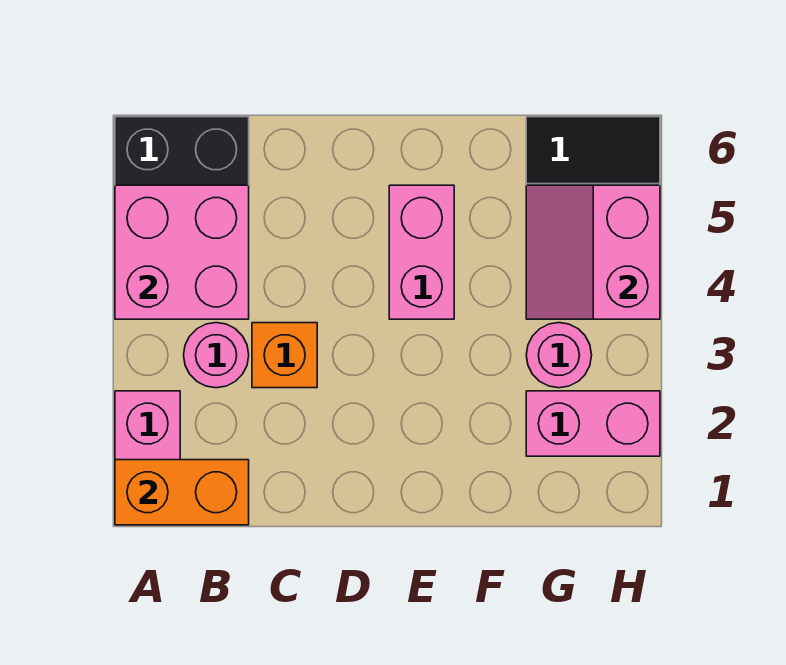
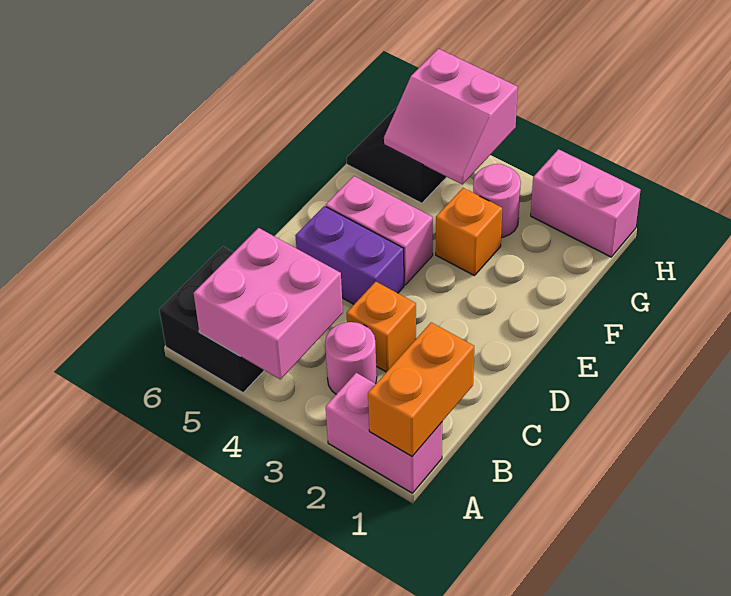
none -> purple brick D4:D5 level 1
none -> orange brick F3 level 1
pink brick G2:H2 level 1 -> pink brick H1:H2 level 1

